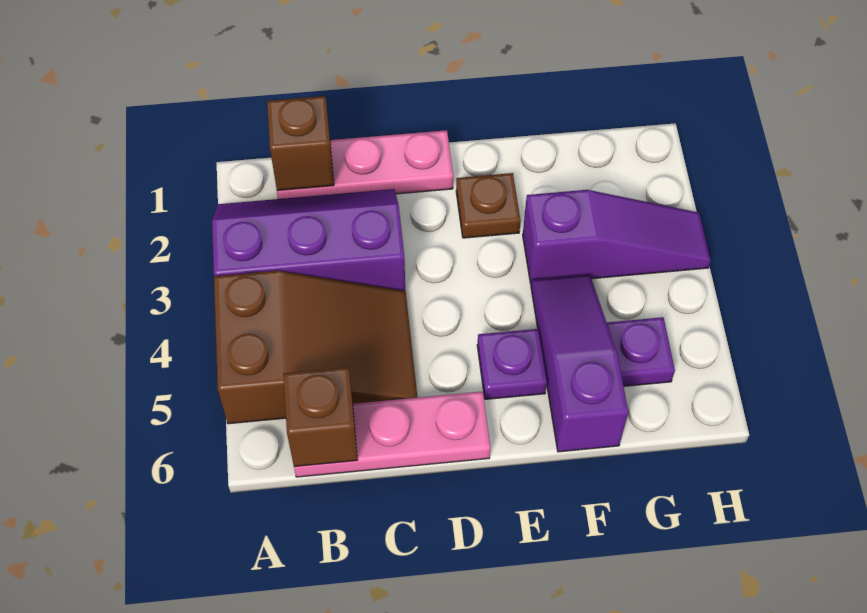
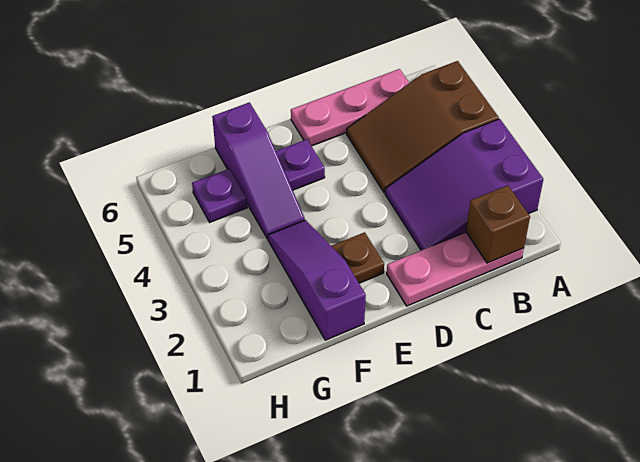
purple slope A2:C3 level 1 top 3 -> purple slope A2:C3 level 1 top A
brown brick B6 level 2 -> none
purple slope F3:H3 level 1 top F -> purple slope F1:F3 level 1 top 1

